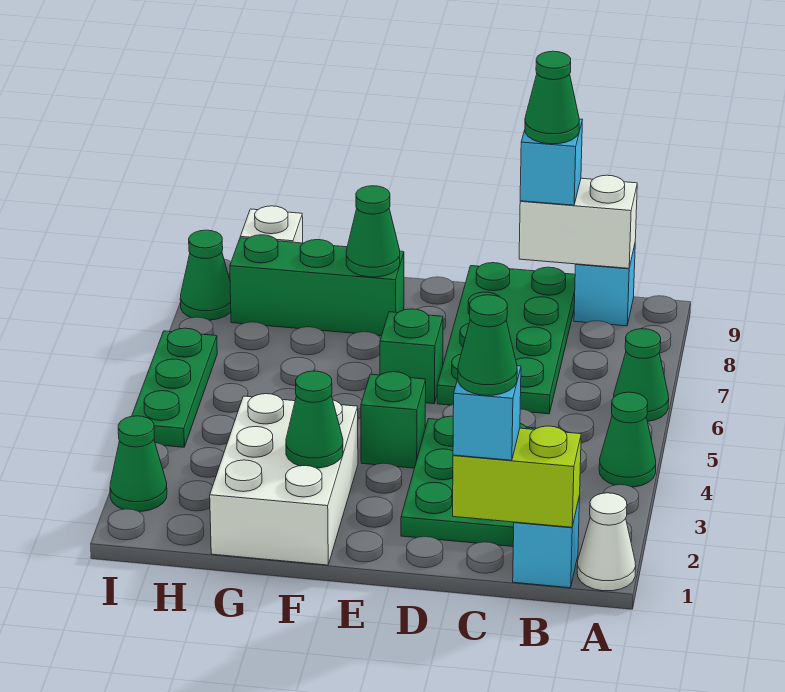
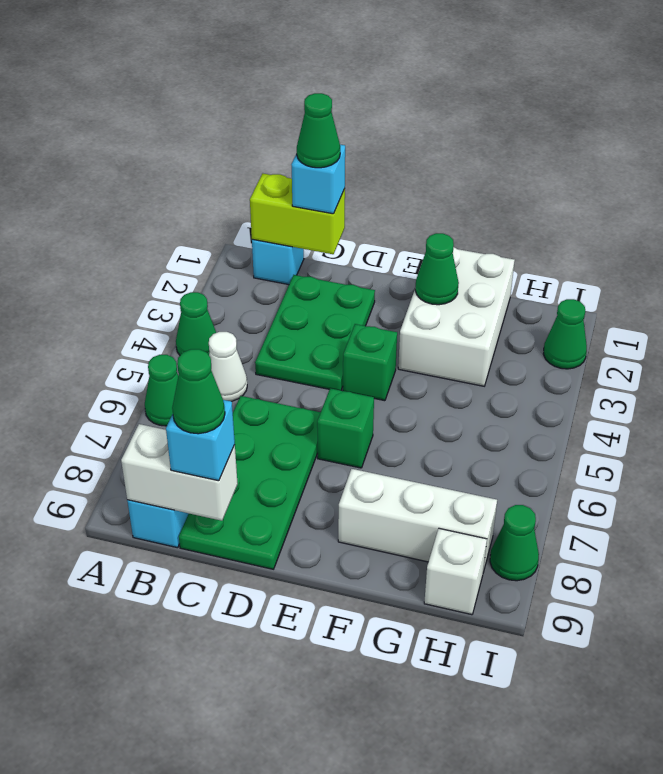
white cone A1 level 1 -> white cone B5 level 1
green brick F8:H8 level 1 -> white brick F8:H8 level 1
green cone F8 level 2 -> none
green plate I4:I6 level 1 -> none

